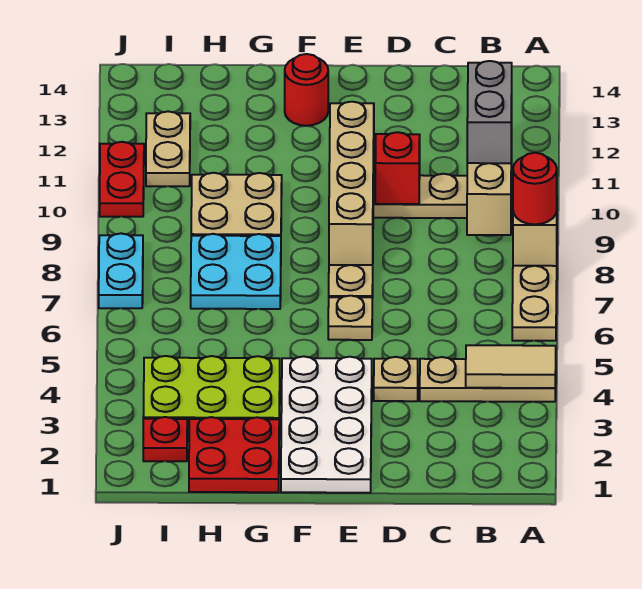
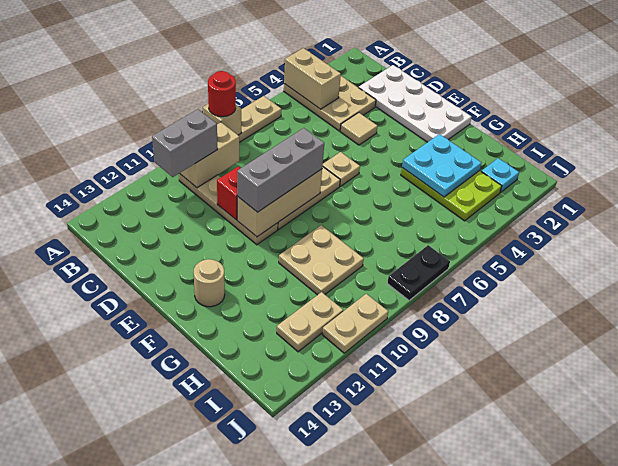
tan plate A4:C4 level 1 -> tan plate A3:C4 level 1
tan tile A4:B4 level 2 -> tan brick A4:B4 level 2
tan plate D4 level 1 -> tan tile D4 level 1
white plate E1:F4 level 1 -> white plate C1:F2 level 1
tan brick E8:E11 level 2 -> tan brick E8:E10 level 2
none -> grey brick E8:E10 level 3
red round brick F13 level 1 -> tan round brick F13 level 1
red plate G1:H2 level 1 -> none
cyan plate G7:H8 level 1 -> cyan plate G3:H4 level 2
red plate I2 level 1 -> cyan plate I2 level 1
cyan plate J7:J8 level 1 -> black plate J7:J8 level 1
red plate J10:J11 level 1 -> tan plate J10:J11 level 1

